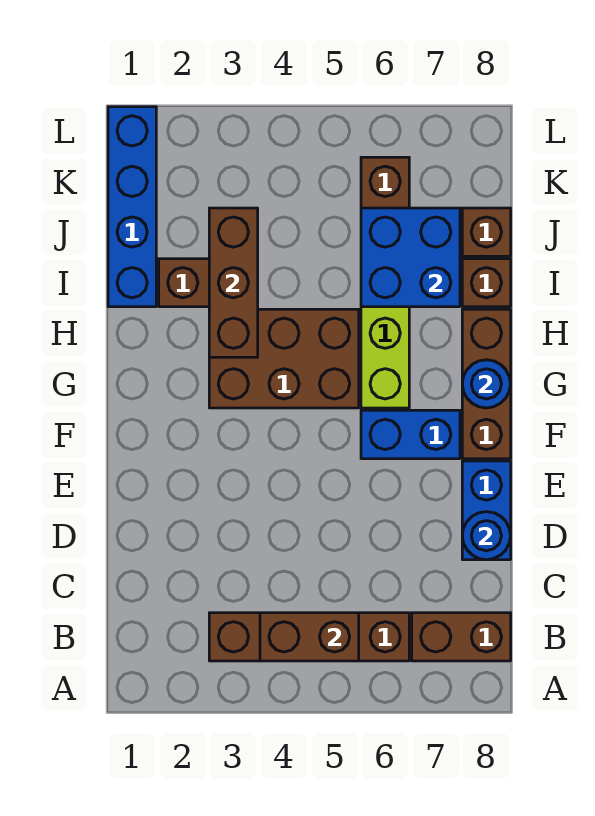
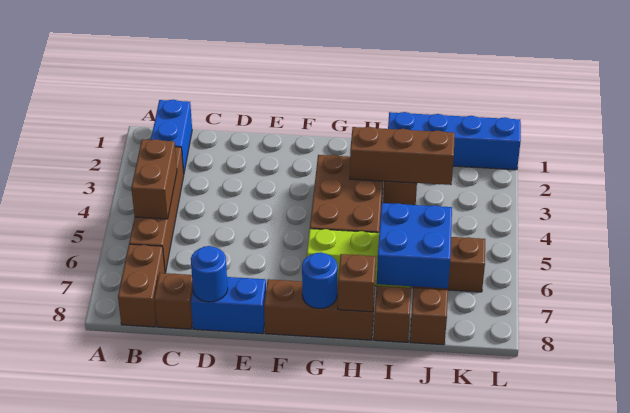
none -> brown brick C8 level 1
blue brick F6:F7 level 1 -> blue brick B1:B2 level 1
none -> brown brick H8 level 2

